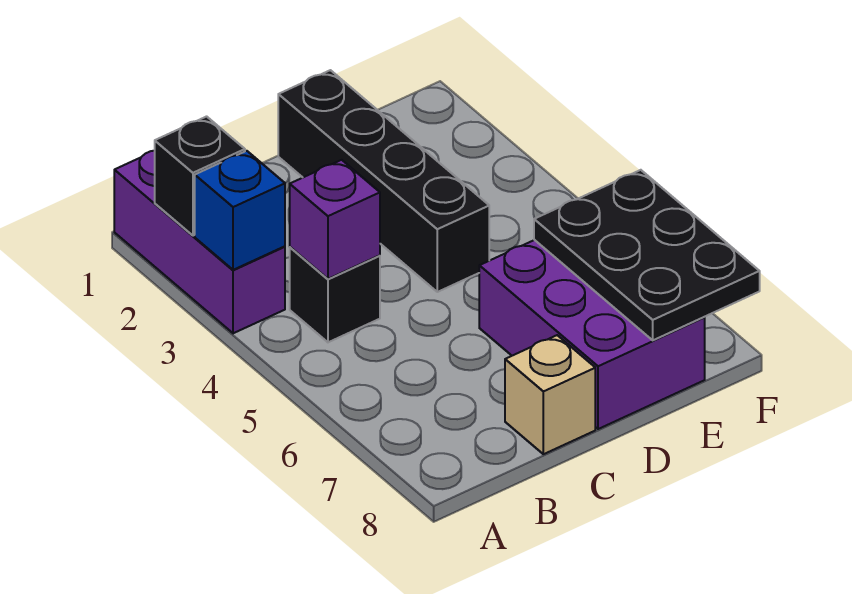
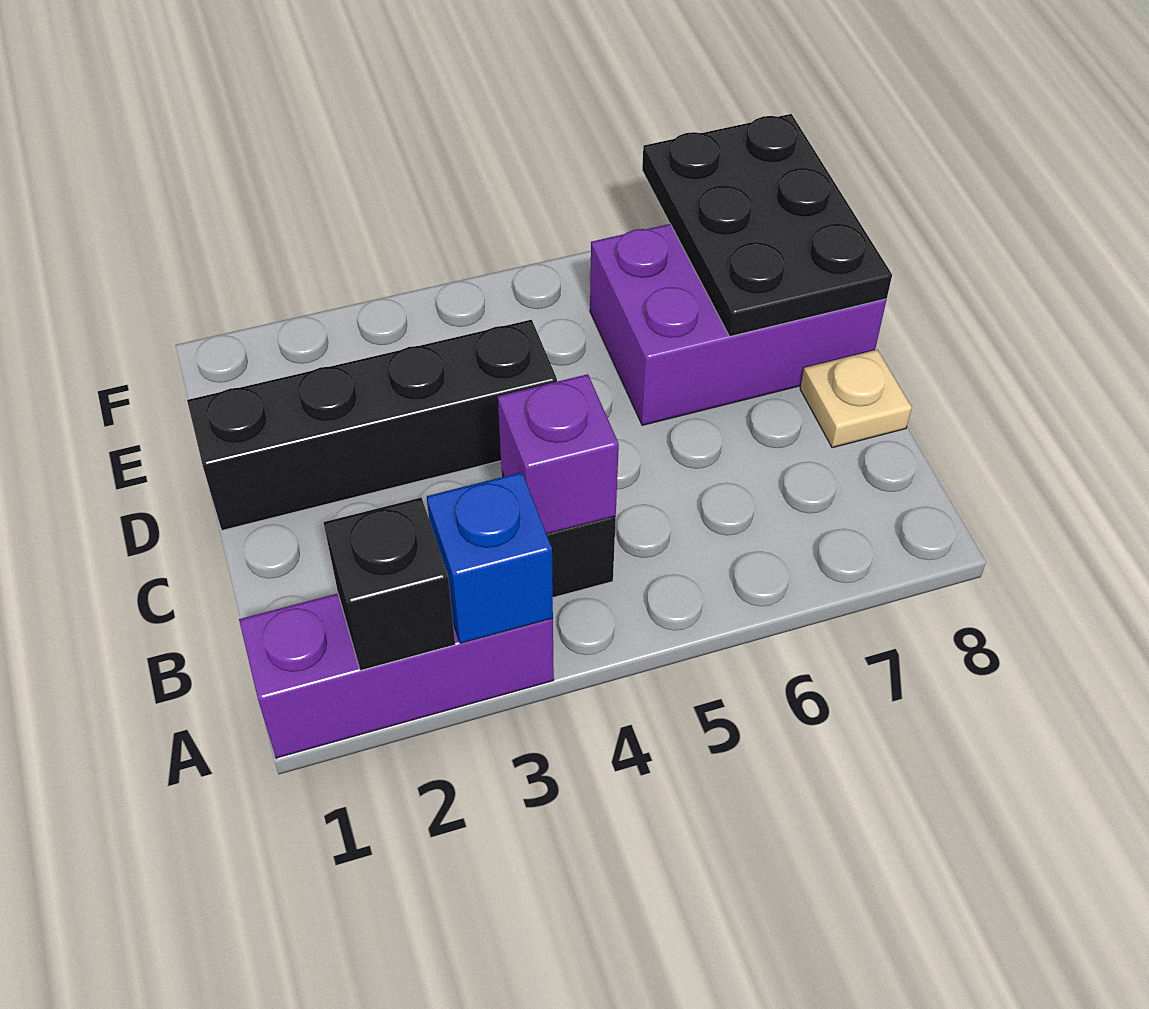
tan brick C8 level 1 -> tan plate C8 level 1
black plate E6:F8 level 2 -> black plate D7:F8 level 2

